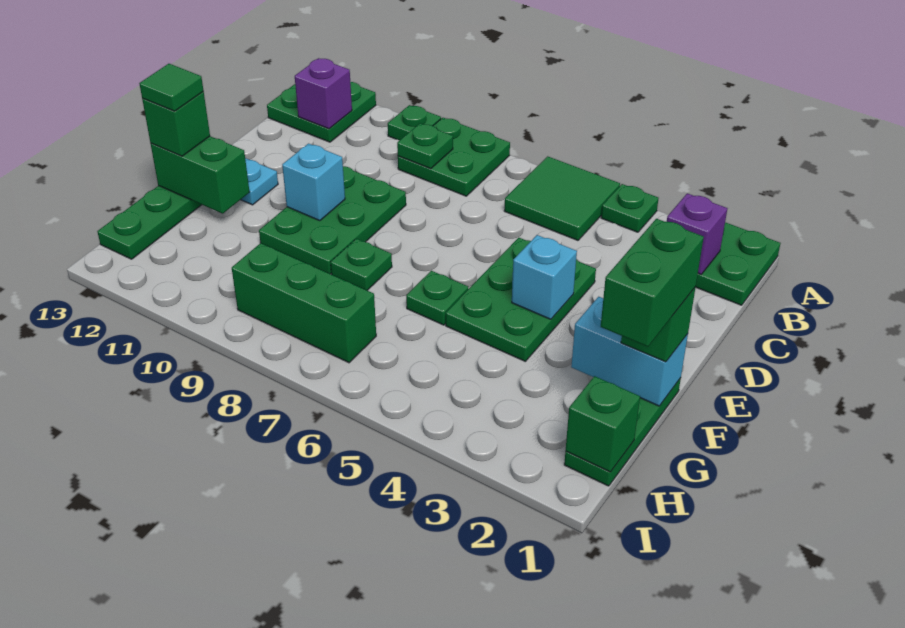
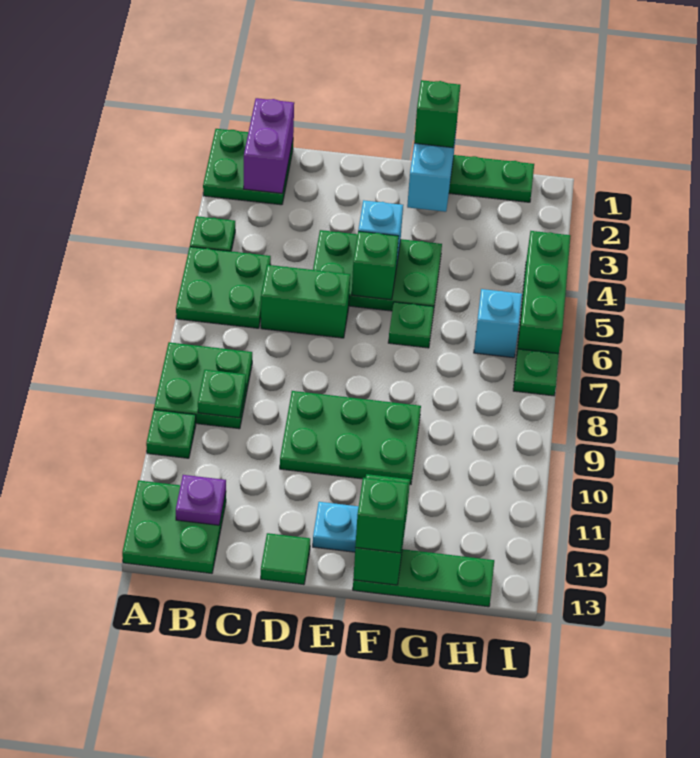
green tile A5:B6 level 1 -> green plate A5:B6 level 1
purple brick B2 level 2 -> purple brick B1:B2 level 2
purple brick B12 level 2 -> purple plate B12 level 2
cyan brick E10 level 2 -> cyan brick H6 level 1
green brick F1:G1 level 4 -> green brick C6:D6 level 1
green plate F8 level 1 -> green plate I7 level 1
green tile F13 level 4 -> green tile D13 level 1
green brick H1 level 2 -> green brick E5 level 2
green brick H7:H9 level 1 -> green brick I4:I6 level 1

